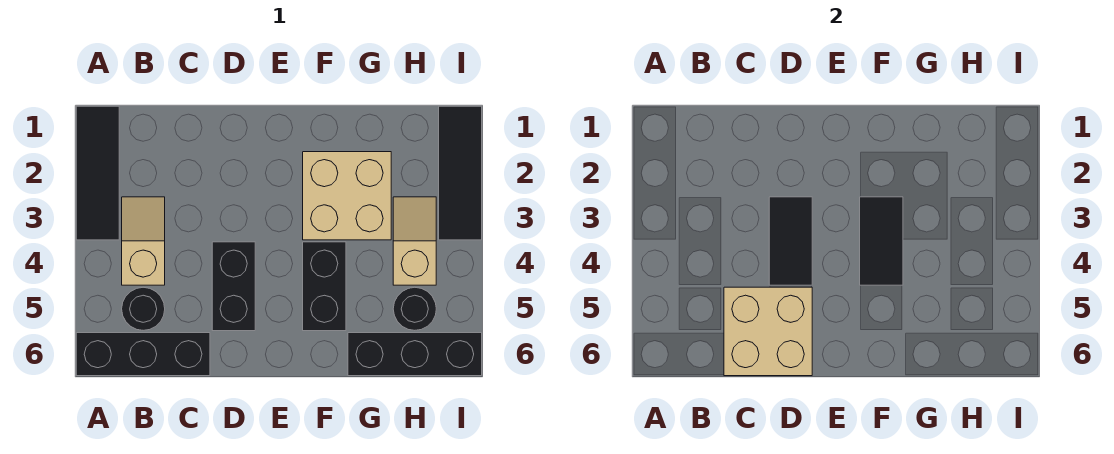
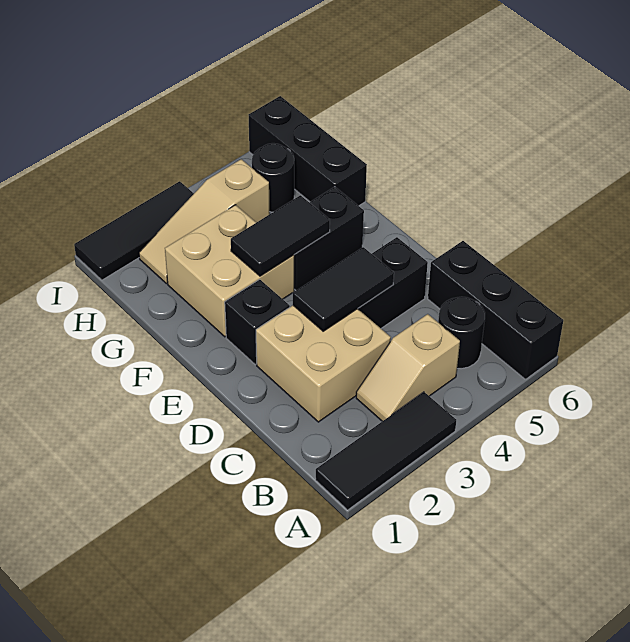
tan brick C5:D6 level 2 -> tan brick C2:D3 level 1
none -> black brick E2 level 1
tan slope H3:H4 level 1 top 4 -> tan slope H2:H4 level 1 top 4

